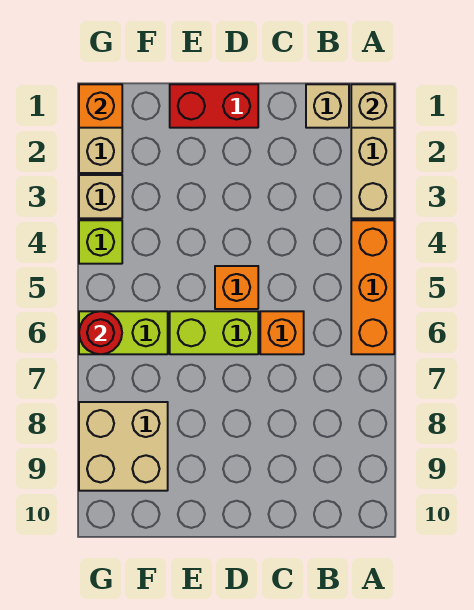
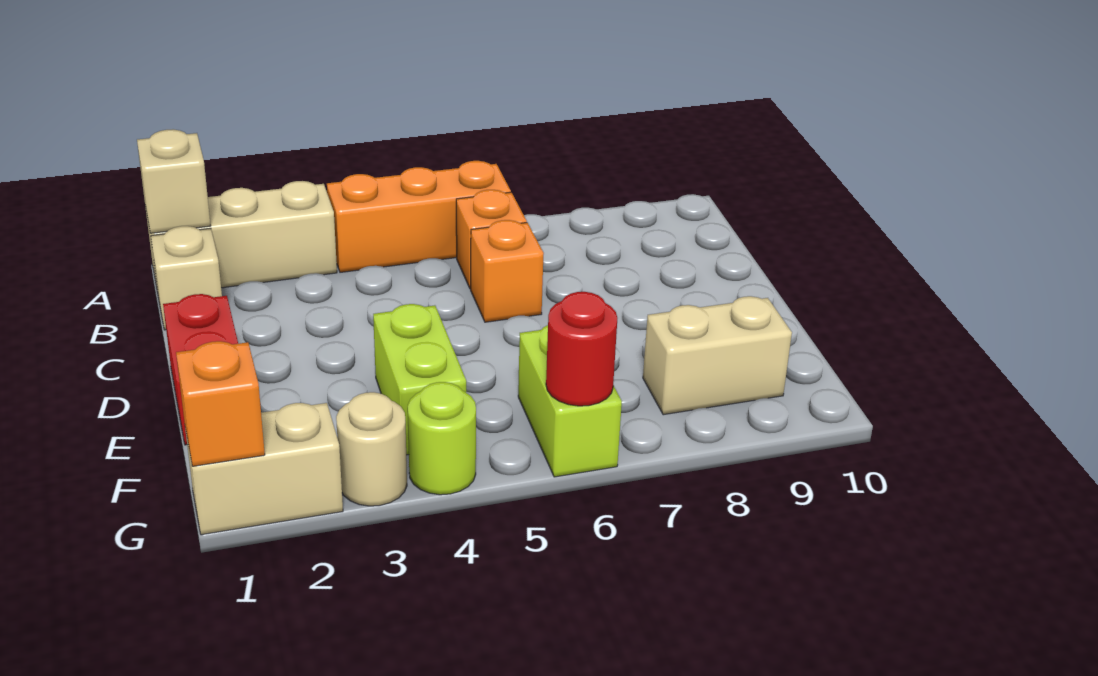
orange brick D5 level 1 -> orange brick B6 level 1
lime brick D6:E6 level 1 -> lime brick E4:F4 level 1
tan brick F8:G9 level 1 -> tan brick F8:F9 level 1
tan brick G3 level 1 -> tan round brick G3 level 1
lime brick G4 level 1 -> lime round brick G4 level 1

